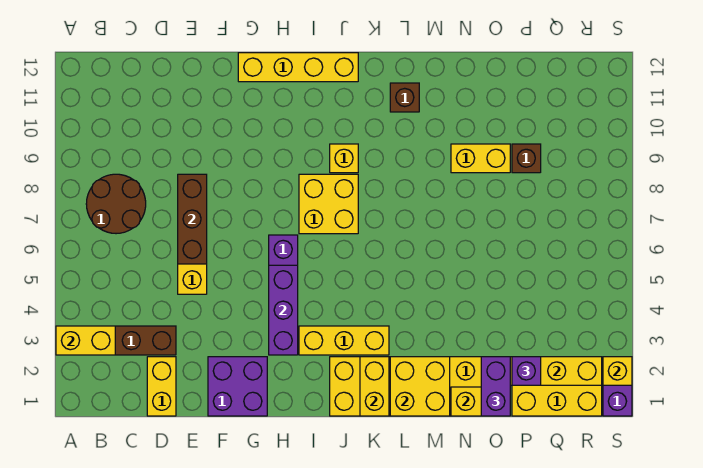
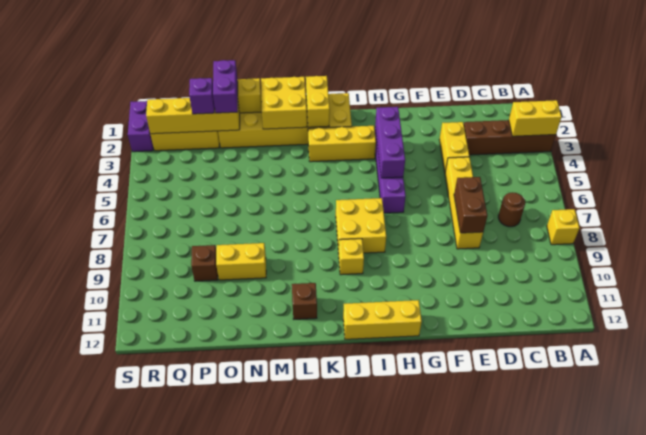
brown round brick B7:C8 level 1 -> brown round brick C7 level 1
yellow brick D1:D2 level 1 -> yellow brick E3:E4 level 1
brown brick E6:E8 level 2 -> brown brick E7:E8 level 2
purple brick F1:G2 level 1 -> none
yellow brick G12:J12 level 1 -> yellow brick H12:J12 level 1
yellow brick S2 level 2 -> yellow brick A8 level 1

